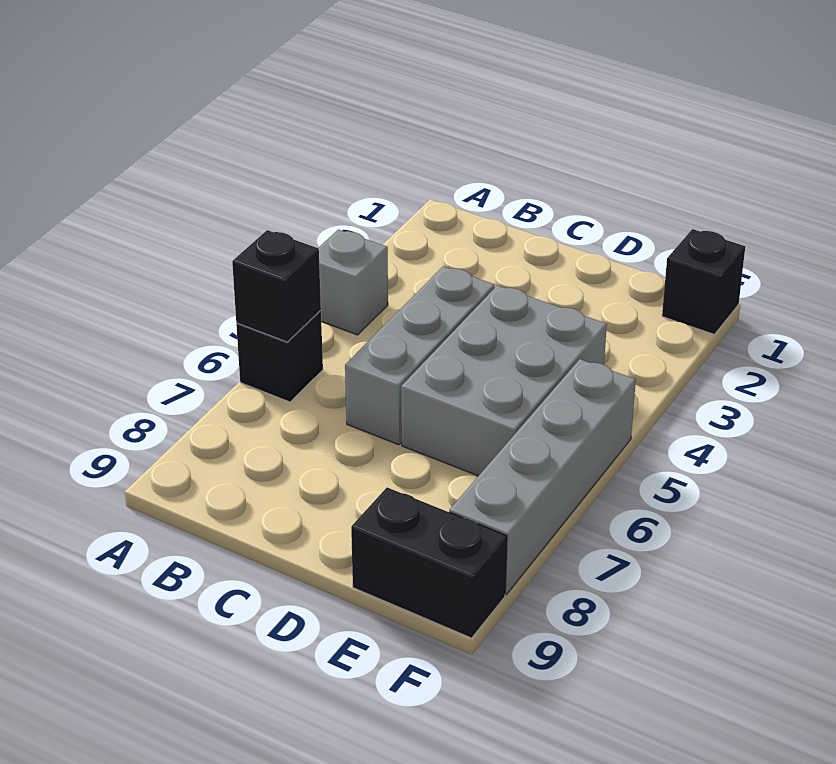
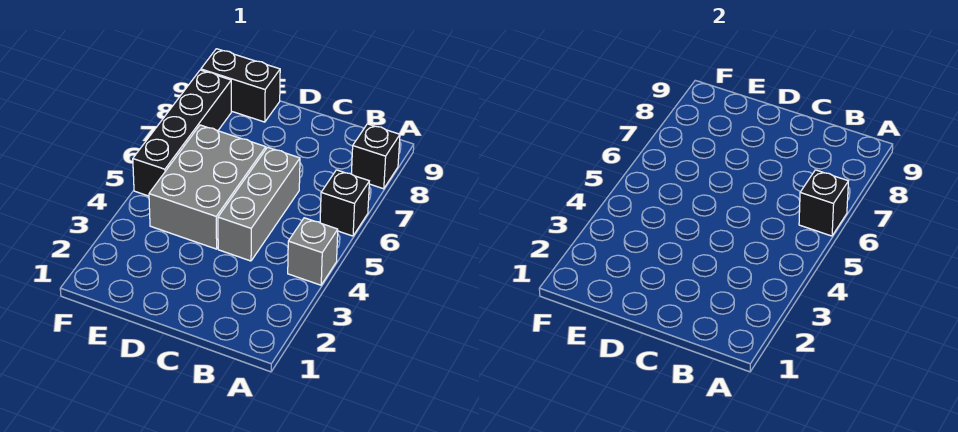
black brick F1 level 1 -> black brick A8 level 1
grey brick F5:F8 level 1 -> black brick F5:F8 level 1

